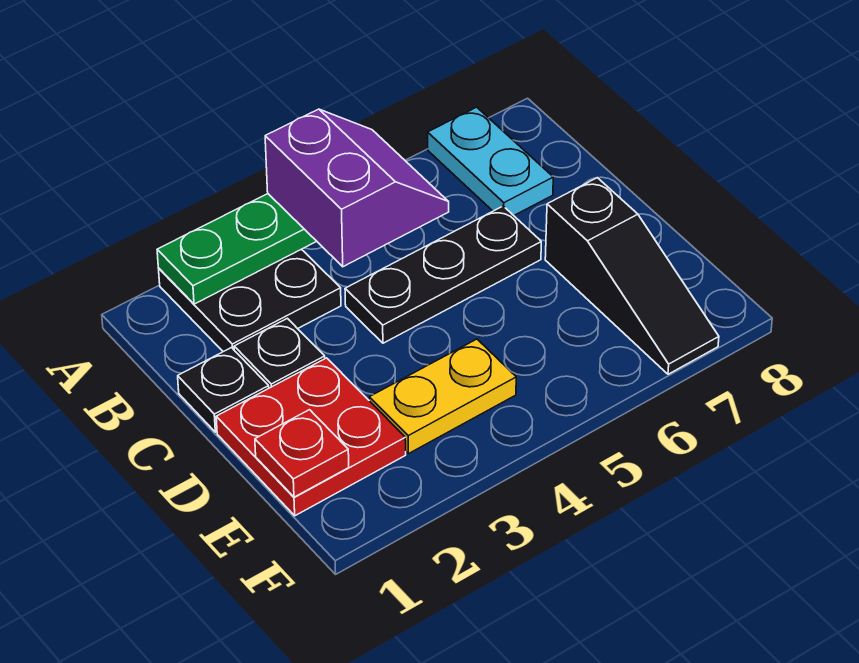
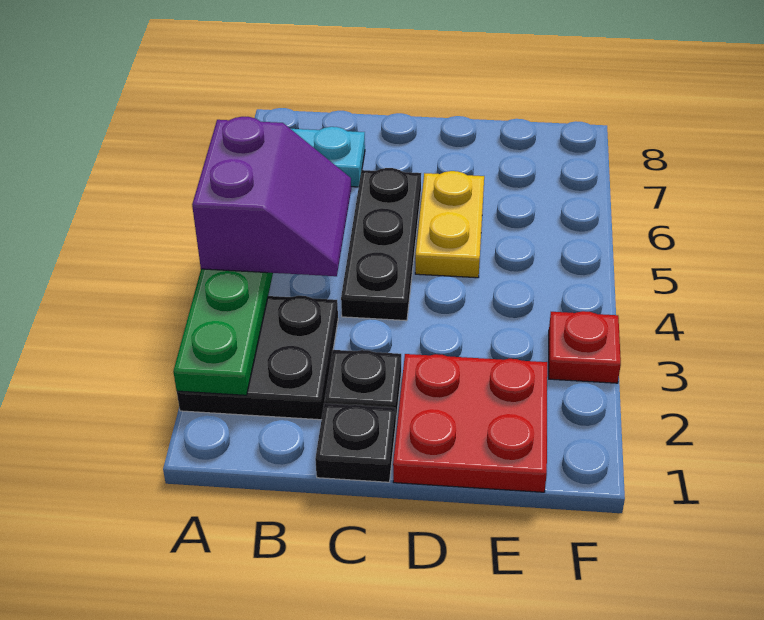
purple slope A4:B5 level 3 top 4 -> purple slope A4:B5 level 3 top A
black slope D7:F7 level 1 top D -> none
red plate E1 level 2 -> red plate F3 level 1
yellow plate E3:E4 level 1 -> yellow plate D5:D6 level 1

